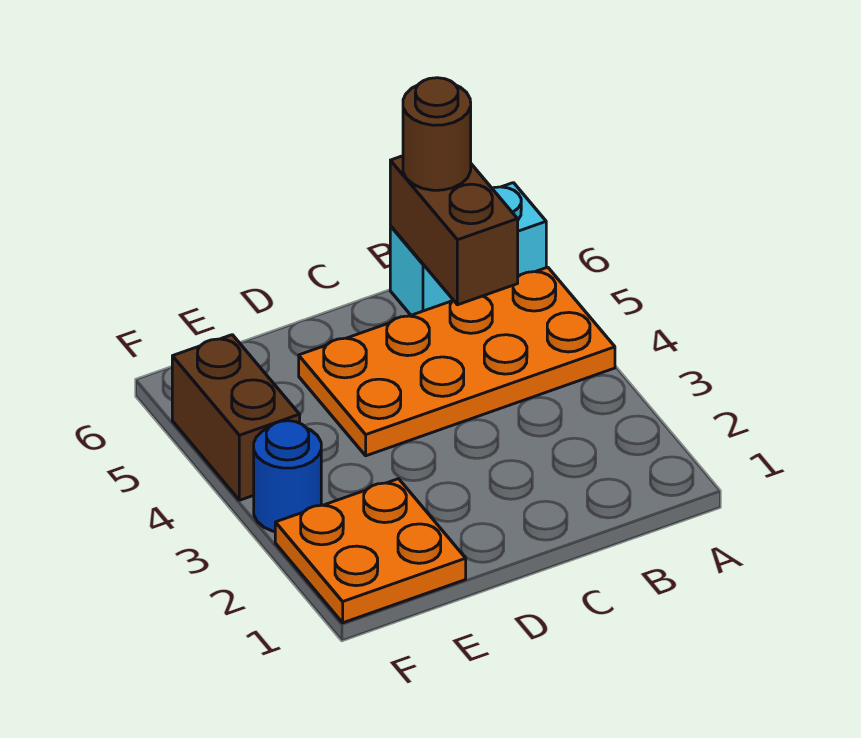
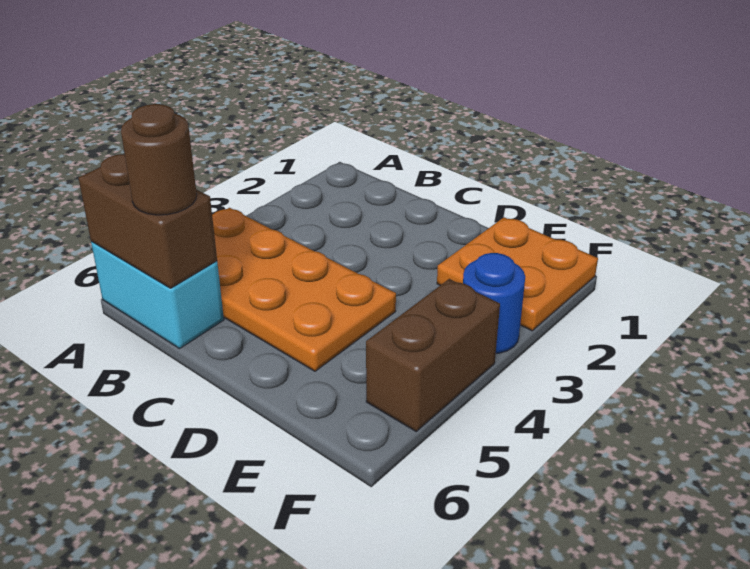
brown brick B5:B6 level 2 -> brown brick A6:B6 level 2

